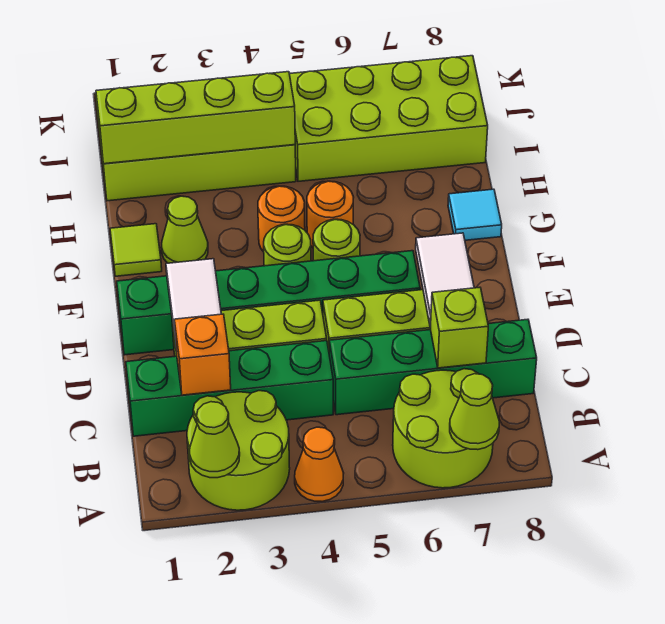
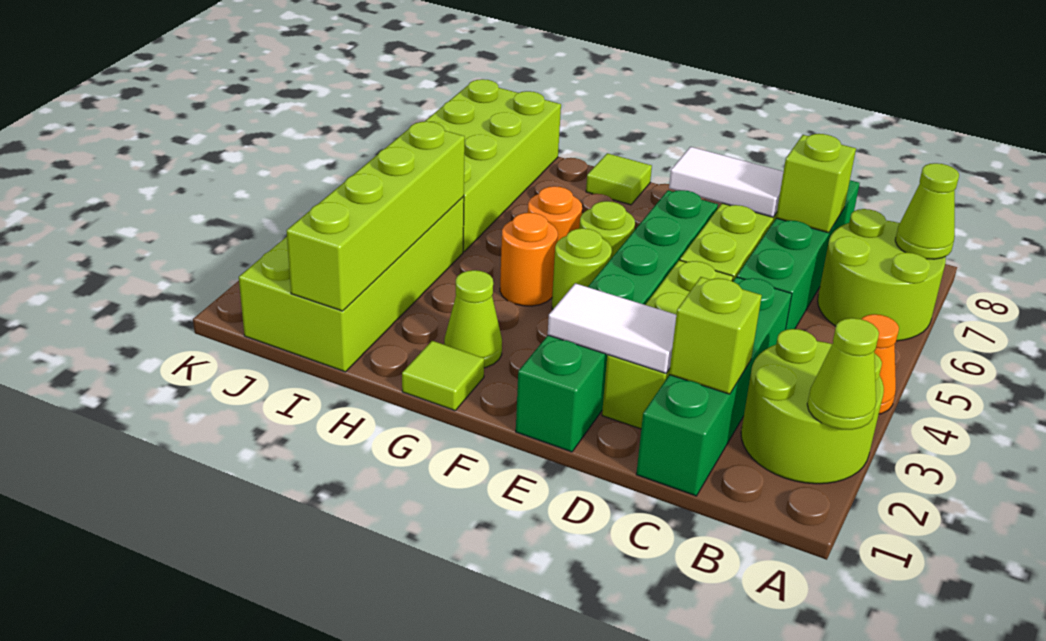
orange brick C2 level 2 -> lime brick C2 level 2
cyan tile G8 level 1 -> lime tile G8 level 1

